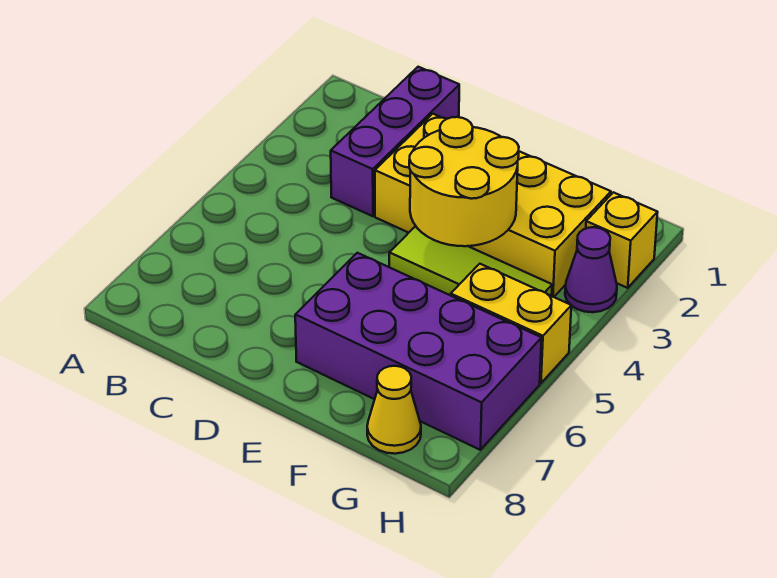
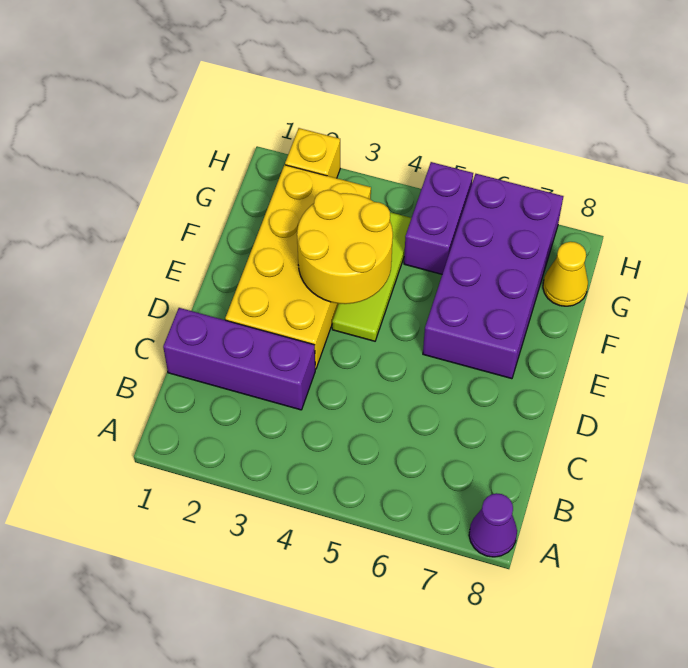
yellow brick G5:H5 level 1 -> purple brick G5:H5 level 1
purple cone H3 level 1 -> purple cone A8 level 1

